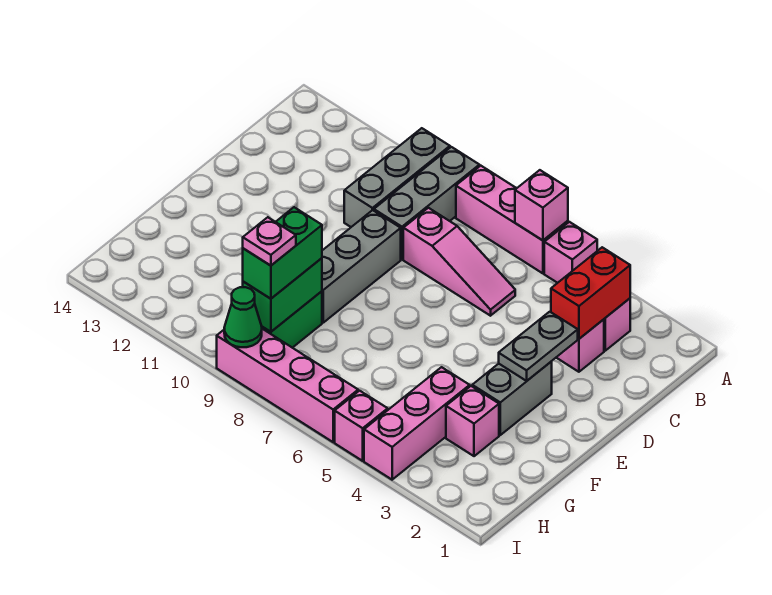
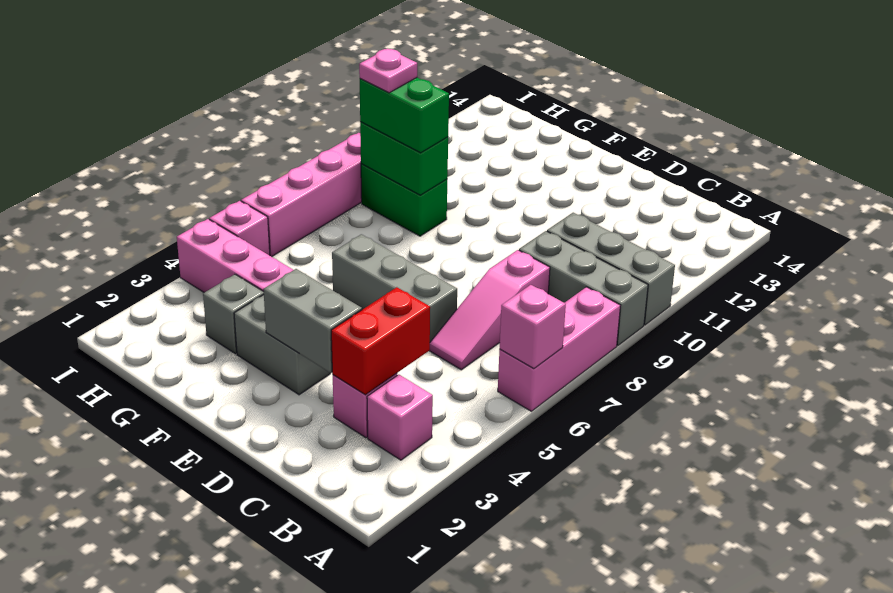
pink brick A5 level 1 -> none
red brick B3:C3 level 2 -> red brick C3:C4 level 2
grey plate D3:E3 level 2 -> grey brick D3:E3 level 2
grey brick D9:F9 level 1 -> grey brick D6:F6 level 1
pink brick G3 level 1 -> grey brick G3 level 1
green cone I9 level 2 -> none

